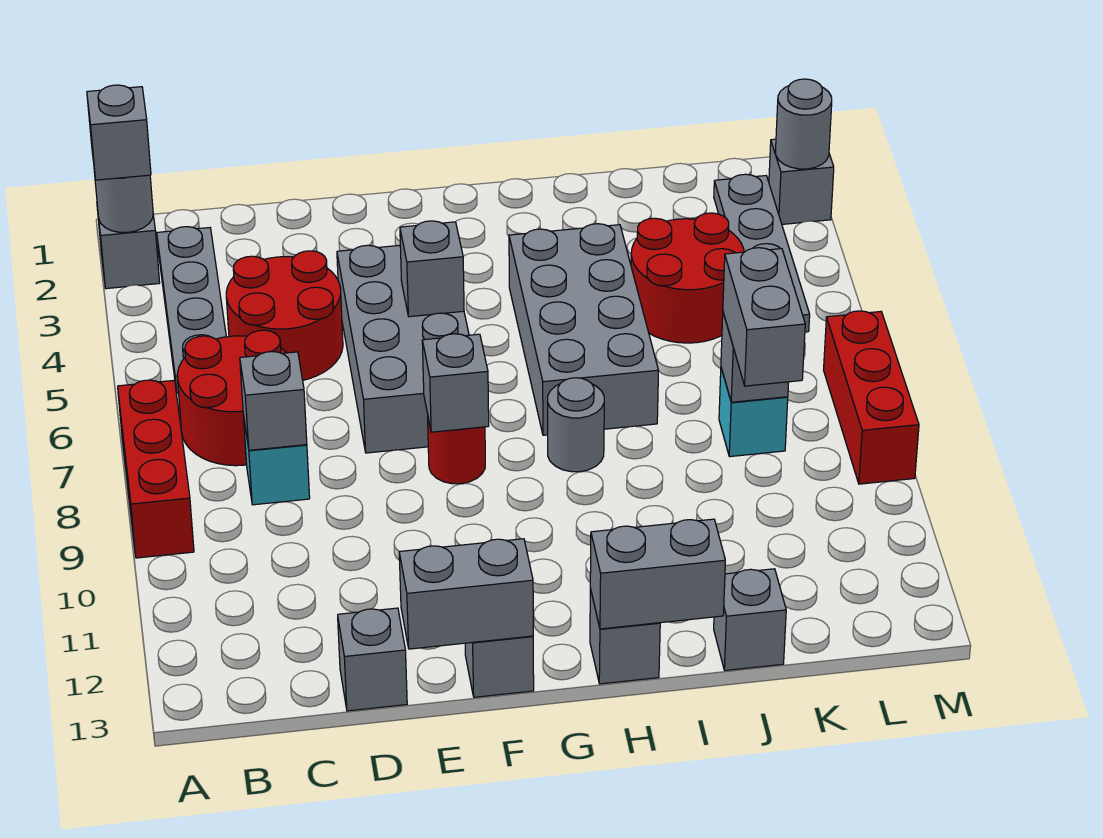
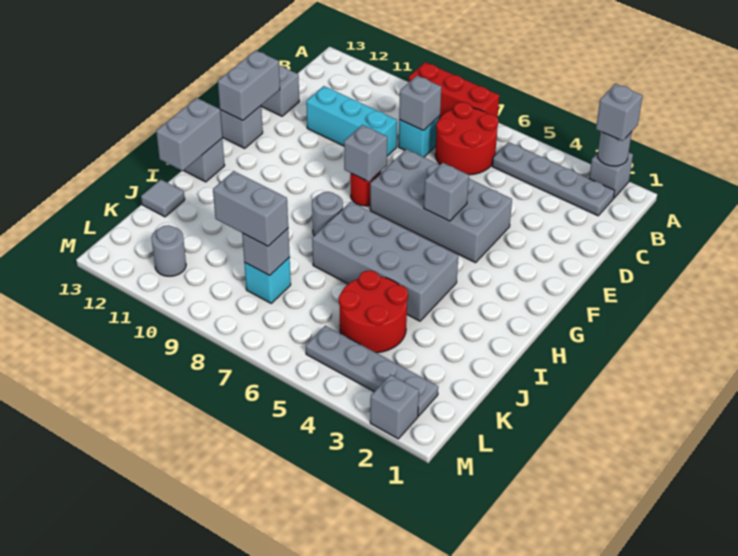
red round brick C4:D5 level 1 -> none
none -> cyan brick D9:D11 level 1
grey brick J13 level 1 -> grey tile J13 level 1
grey round brick M2 level 2 -> grey round brick L11 level 1
red brick M7:M9 level 1 -> none

